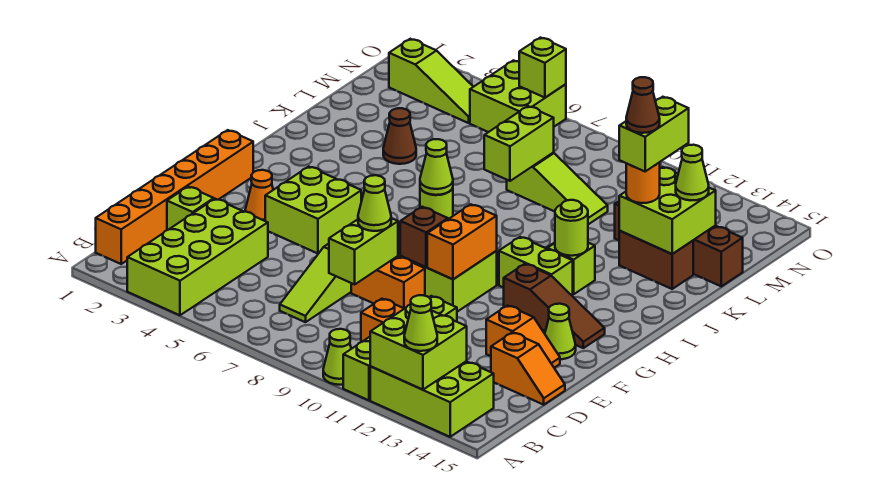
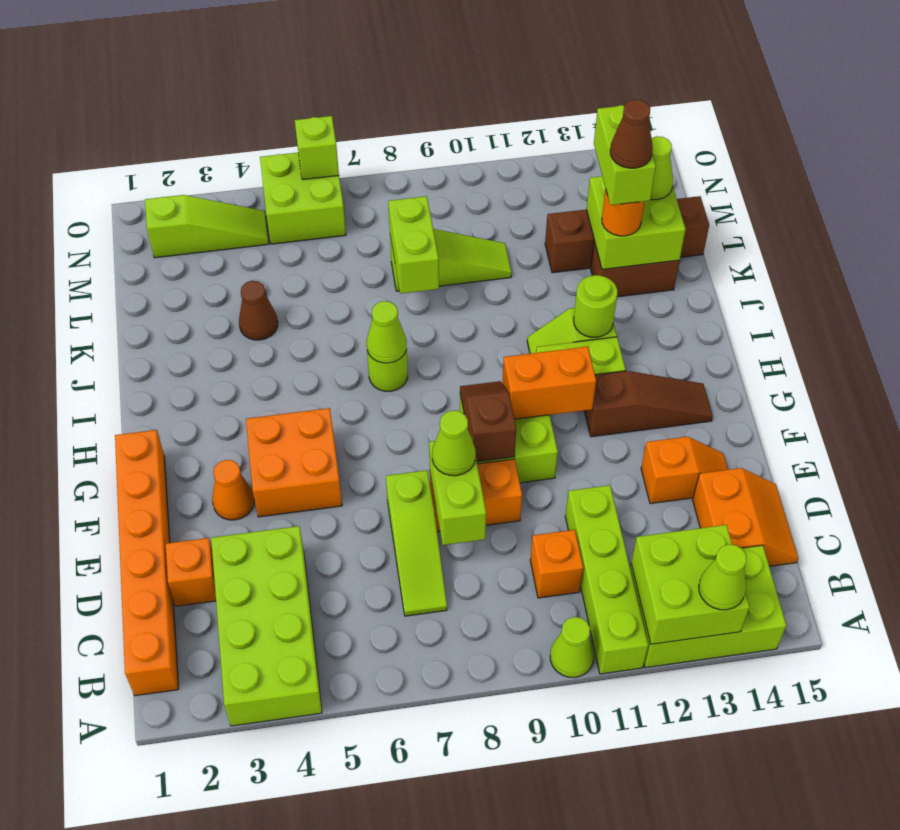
lime brick D2 level 1 -> orange brick D2 level 1
orange slope D14:D15 level 1 top 14 -> orange slope C14:D15 level 1 top 14
lime brick F4:G5 level 1 -> orange brick F4:G5 level 1
orange brick F10:G10 level 2 -> orange brick G10:G11 level 2
lime cone F14 level 1 -> none

